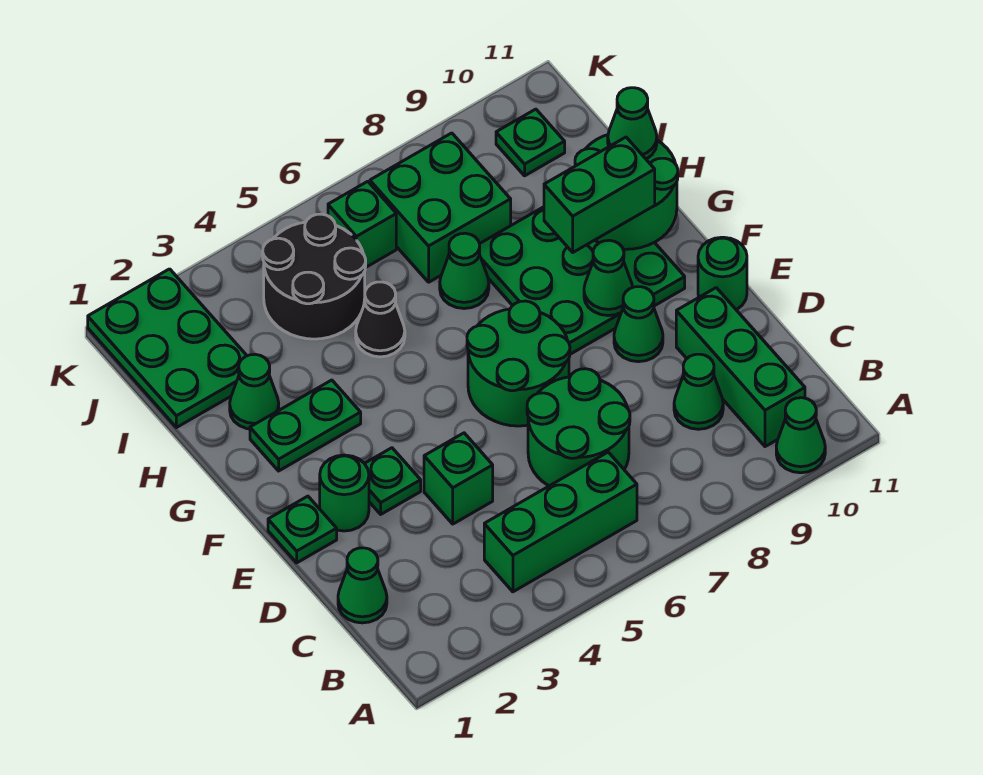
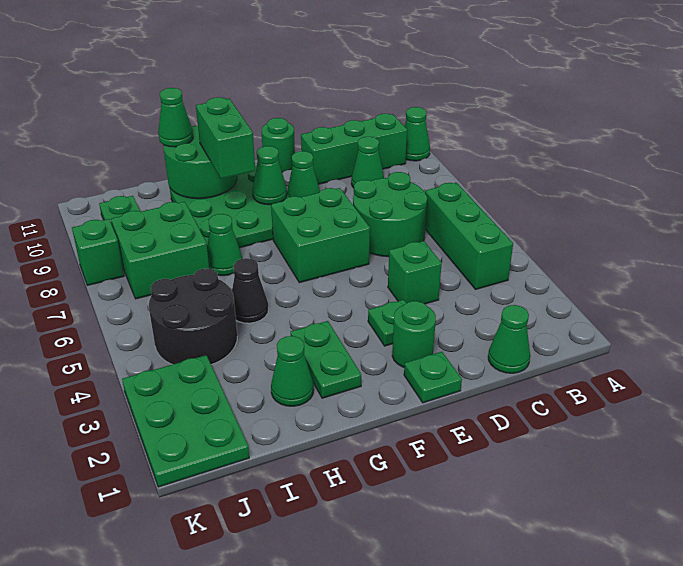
green round brick E6:F7 level 1 -> green brick E6:F7 level 1
green plate I1:K2 level 1 -> green plate J1:K3 level 1
green brick J6 level 1 -> green brick K8 level 1

